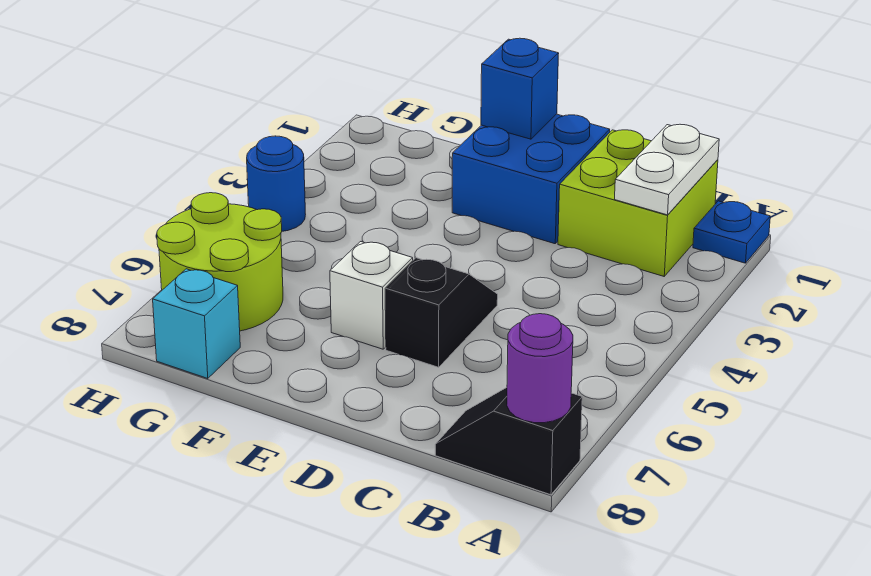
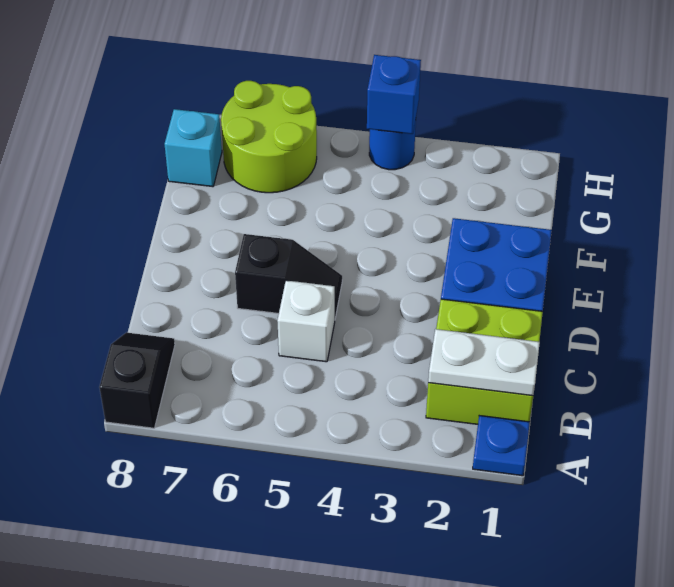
purple round brick A8 level 2 -> none
blue brick E1 level 2 -> blue brick H4 level 2
white brick E6 level 1 -> white brick C5 level 1

